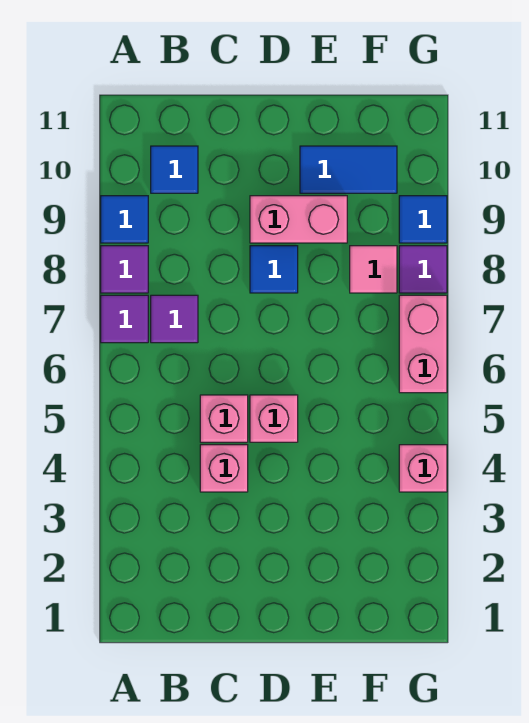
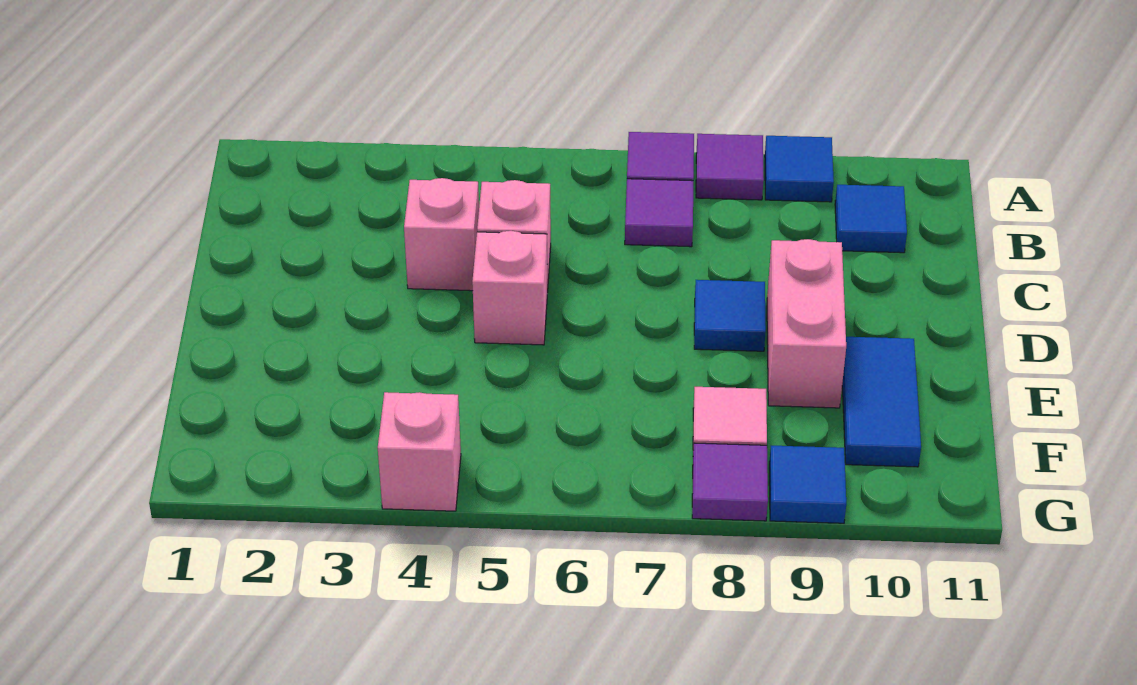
pink brick G6:G7 level 1 -> none

